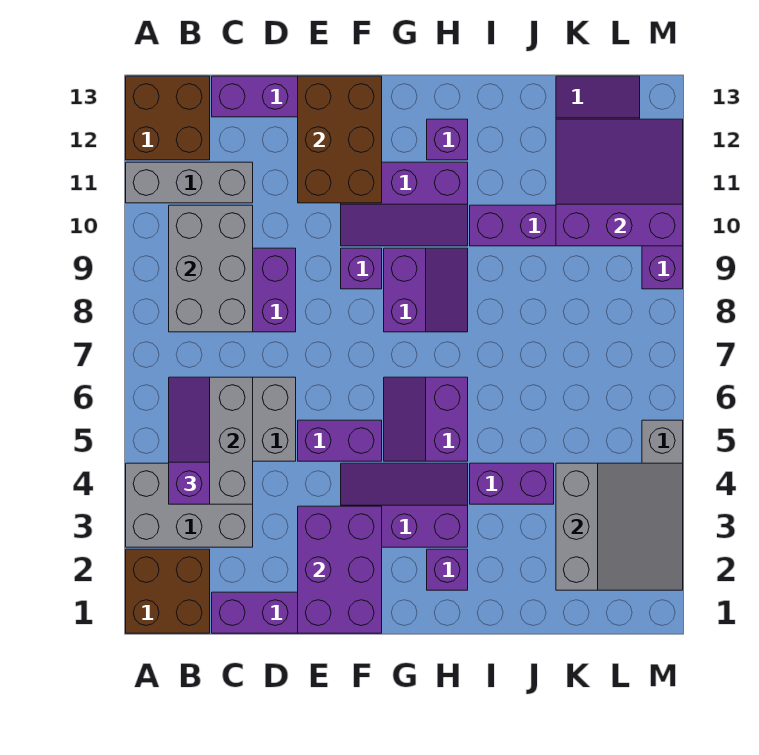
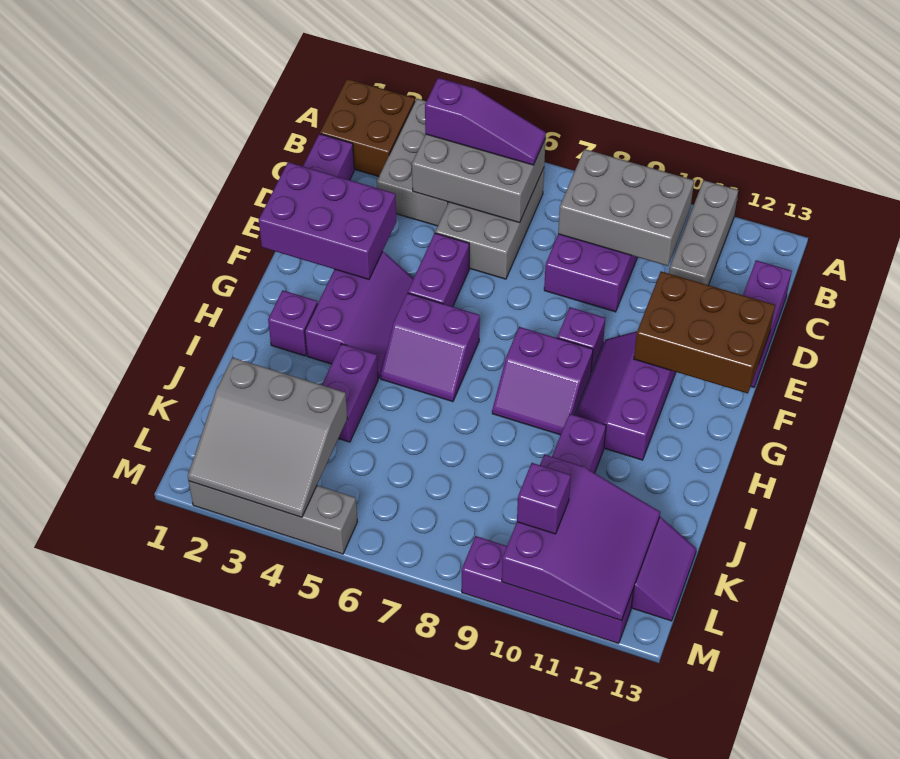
brown brick A12:B13 level 1 -> none
purple slope G5:H6 level 1 top H -> purple slope G5:H6 level 1 top G
purple brick H12 level 1 -> purple brick L10 level 3

